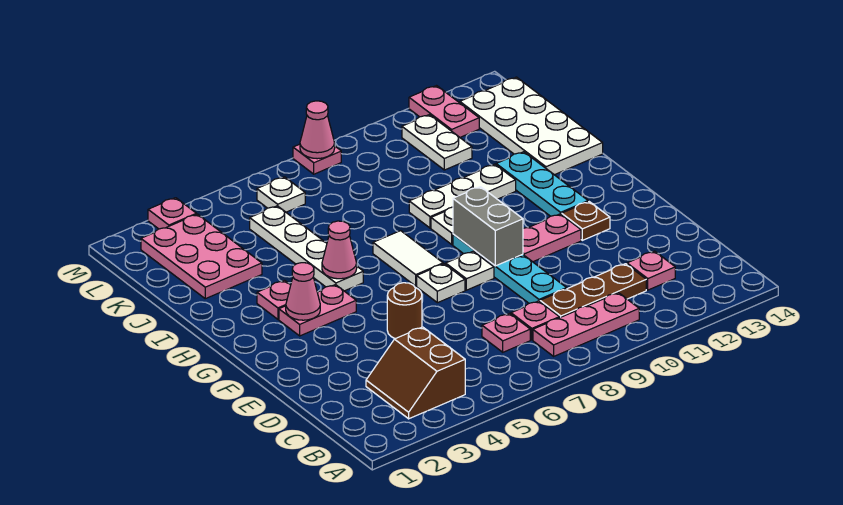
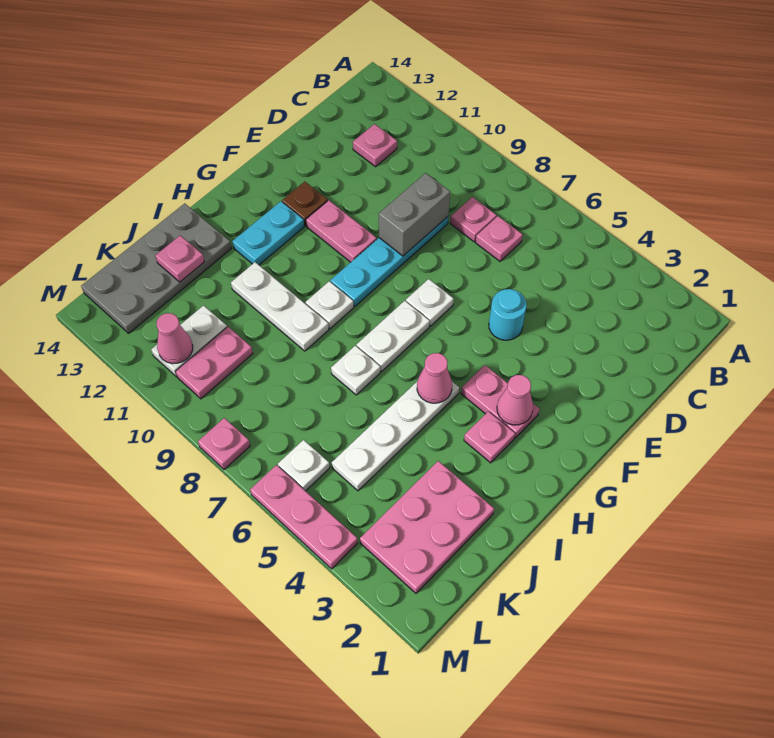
brown slope B3:C4 level 1 top 4 -> none
pink plate B8:B10 level 1 -> pink plate M4:M6 level 1
brown plate C9:C11 level 1 -> none
brown round brick E5 level 1 -> cyan round brick E5 level 1
white plate F8 level 1 -> white plate I7 level 1
grey brick F9:G9 level 2 -> grey brick D9:E9 level 2
white tile G7:H7 level 1 -> white plate G7:H7 level 1
cyan plate G12:I12 level 1 -> cyan plate G12:H12 level 1
white plate I13:L14 level 1 -> grey plate I13:L14 level 1
pink plate L12:M12 level 1 -> pink plate K10:L10 level 1
pink plate M3 level 1 -> pink plate J13 level 2
pink cone M8 level 2 -> pink cone L11 level 2

